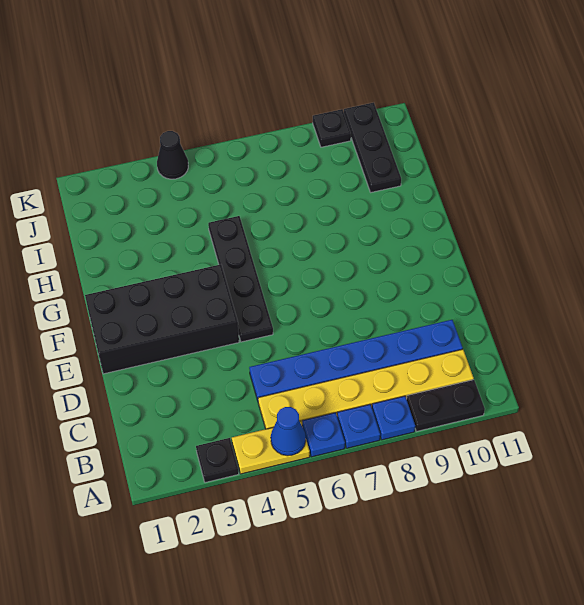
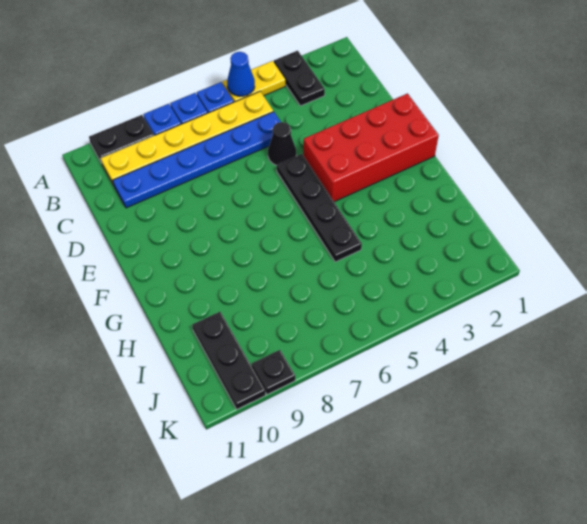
black plate A3 level 1 -> black plate A3:B3 level 1
black brick E1:F4 level 1 -> red brick E1:F4 level 1
black cone K4 level 1 -> black cone D5 level 1

